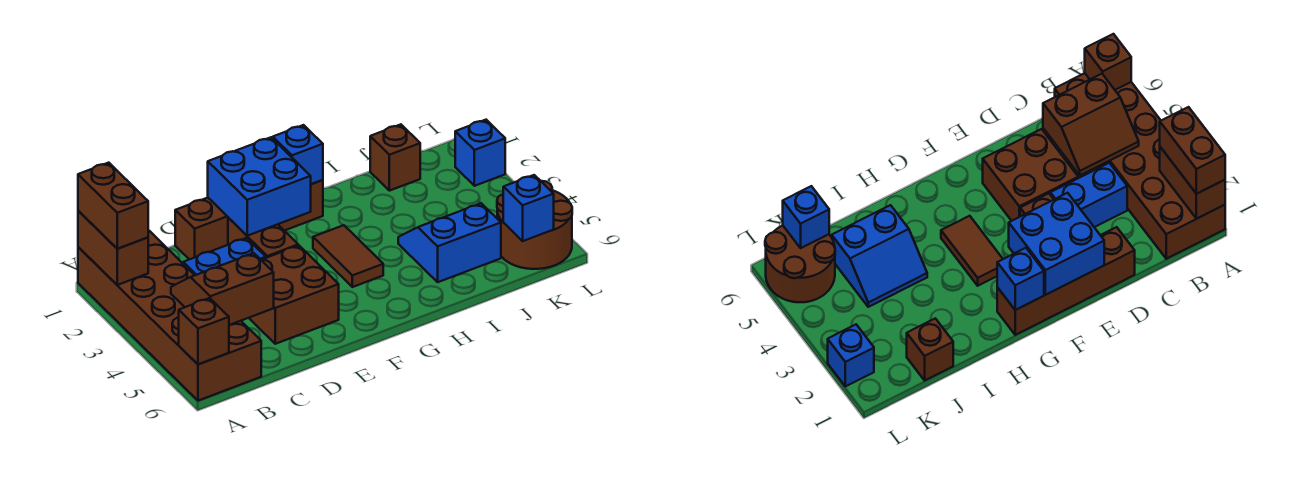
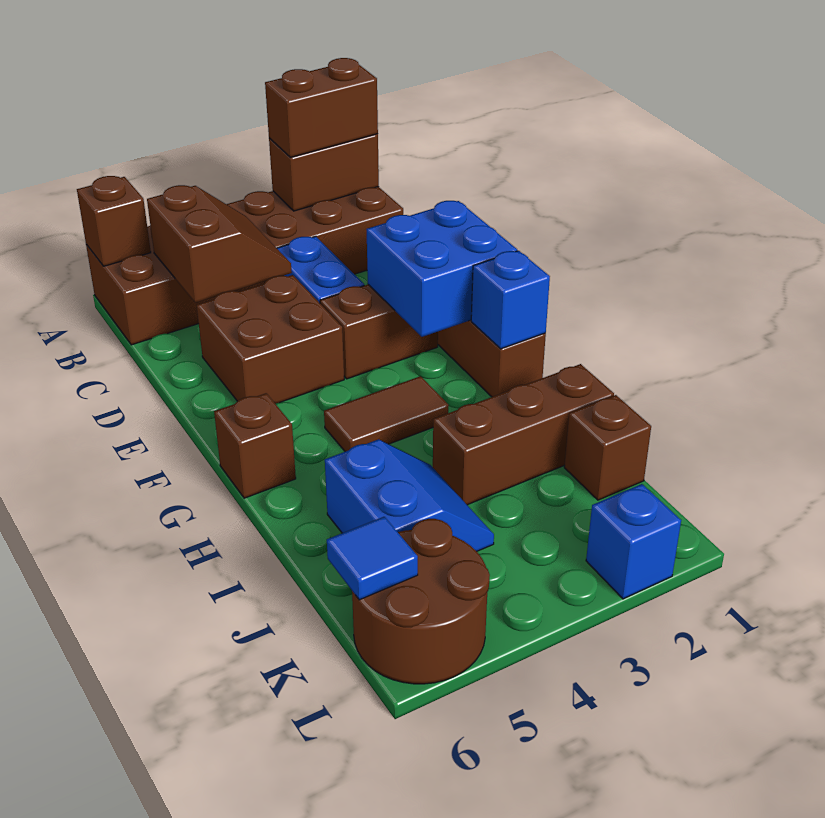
none -> brown brick G6 level 1
none -> brown brick I1:I3 level 1
blue brick K6 level 2 -> blue tile K6 level 2

